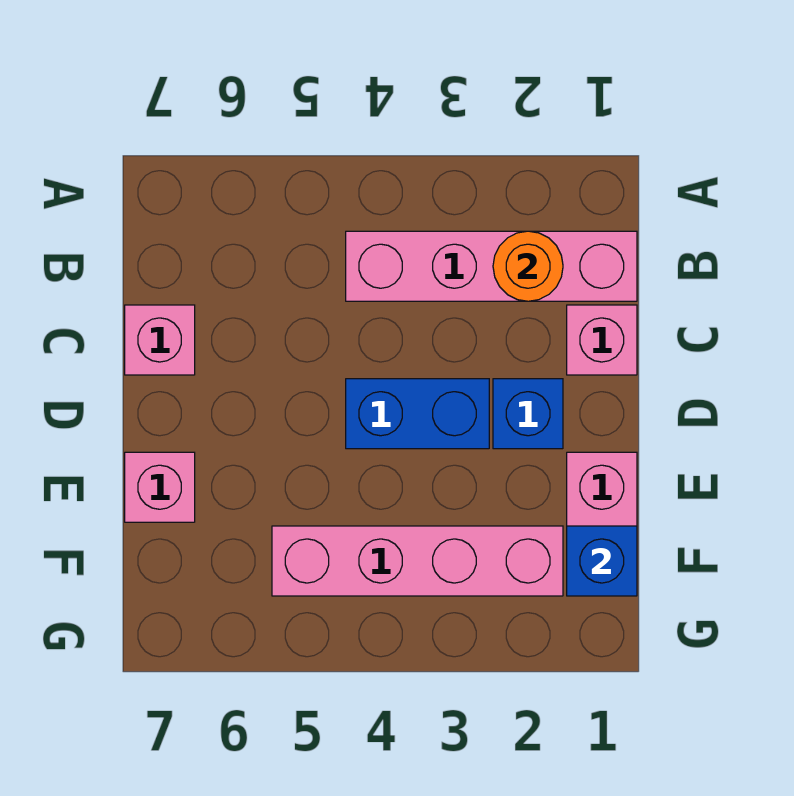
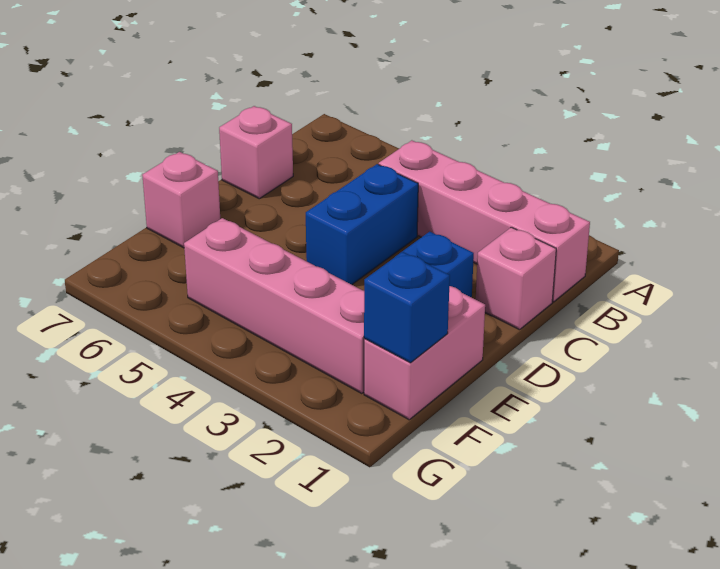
orange round brick B2 level 2 -> none
blue brick D3:D4 level 1 -> blue brick C4:D4 level 1

